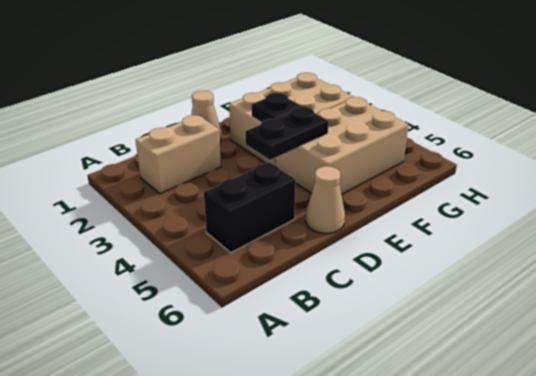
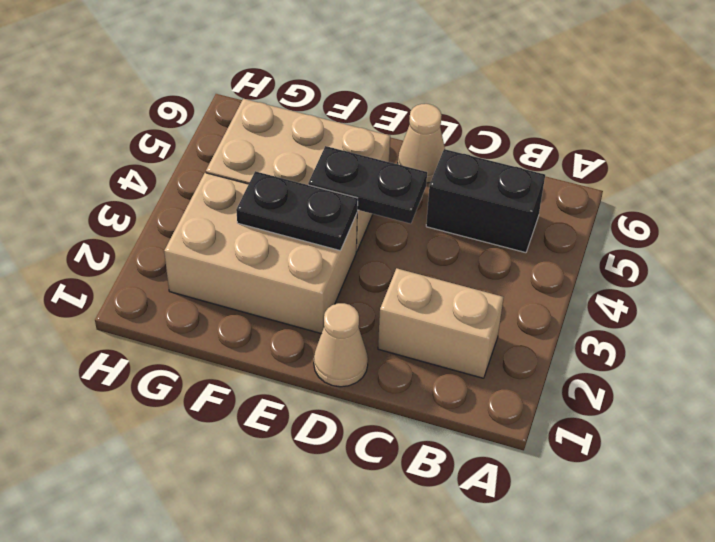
black plate E3 level 2 -> black plate E3:F3 level 2

